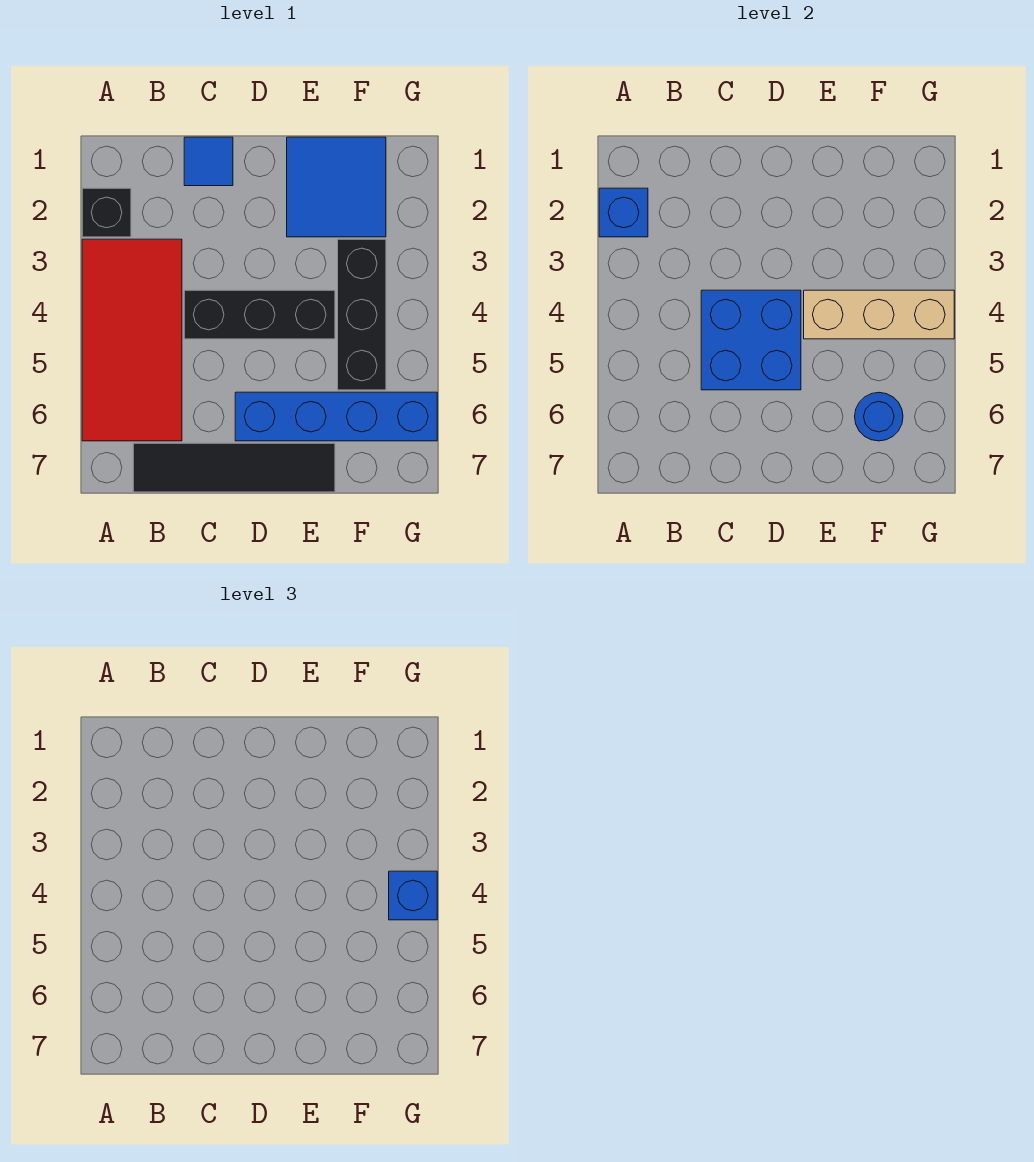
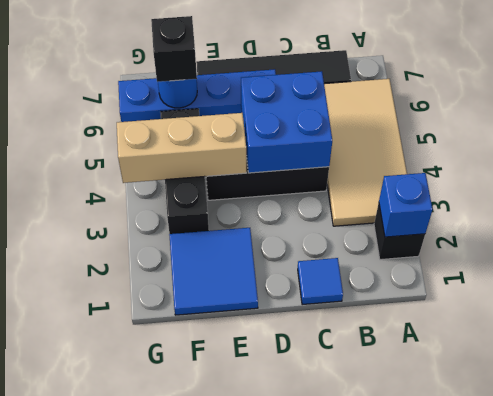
red tile A3:B6 level 1 -> tan tile A3:B6 level 1
none -> black brick F6 level 3
blue brick G4 level 3 -> none

